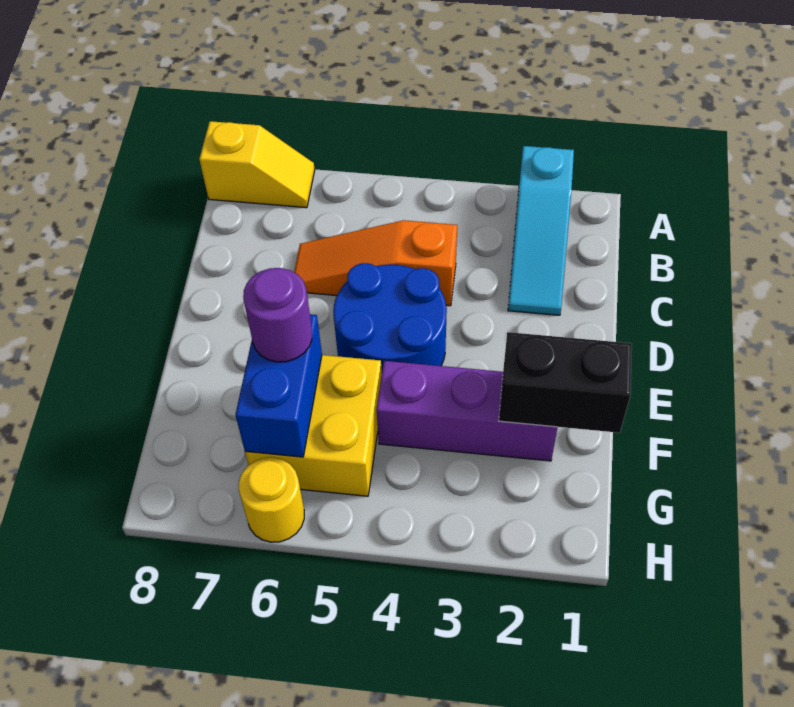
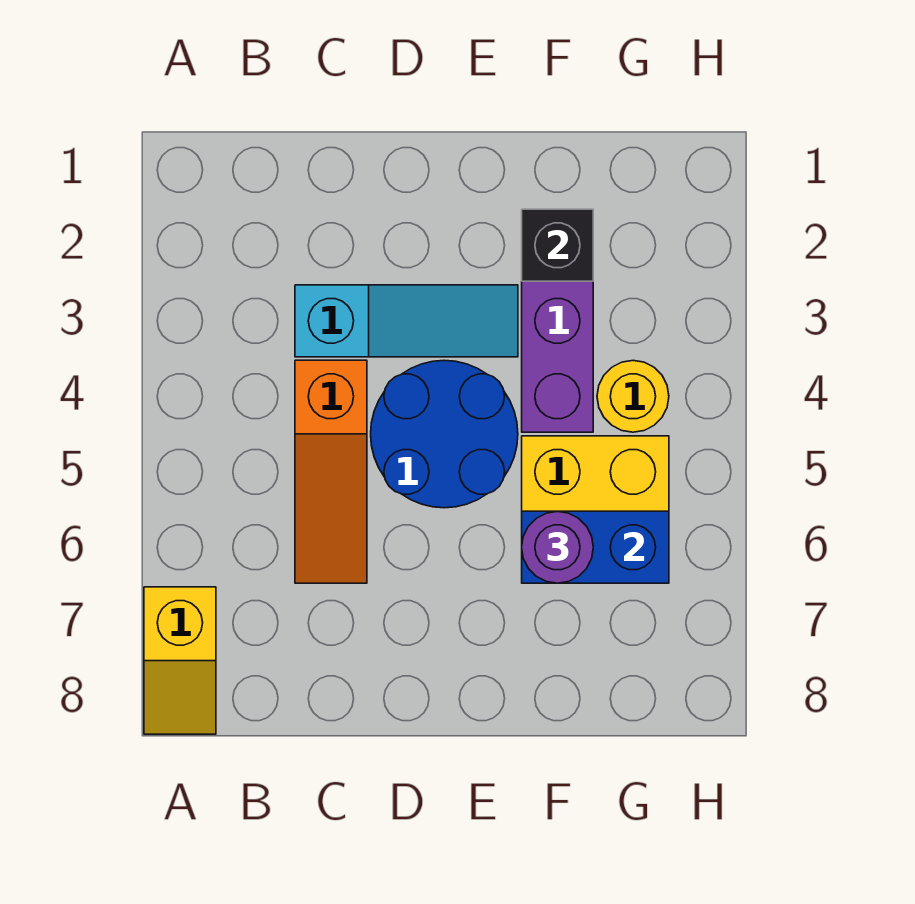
cyan slope A2:C2 level 1 top A -> cyan slope C3:E3 level 1 top C
yellow slope A7:A8 level 1 top 8 -> yellow slope A7:A8 level 1 top 7
black brick F1:F2 level 2 -> black brick F2 level 2
yellow round brick H6 level 1 -> yellow round brick G4 level 1

